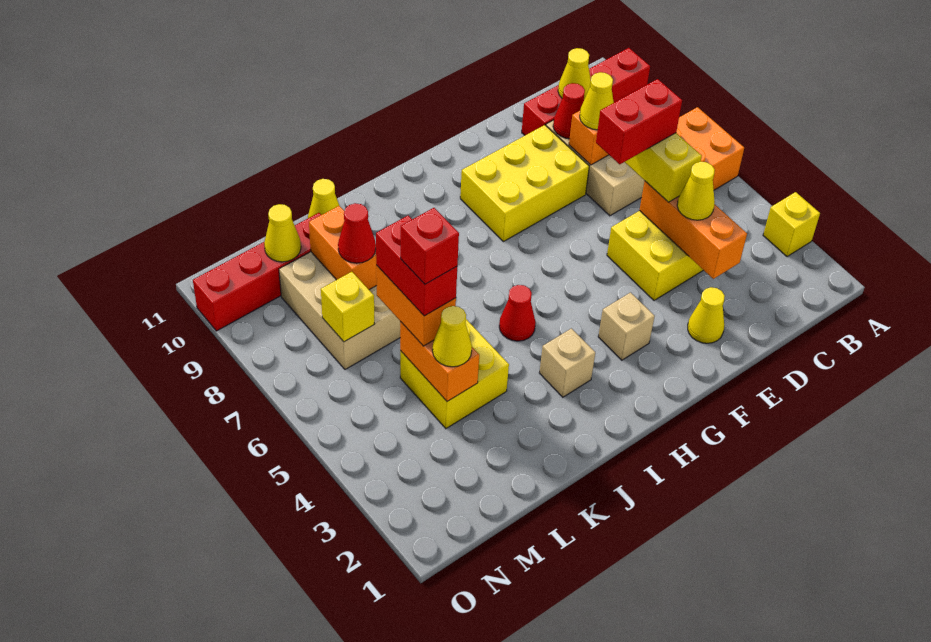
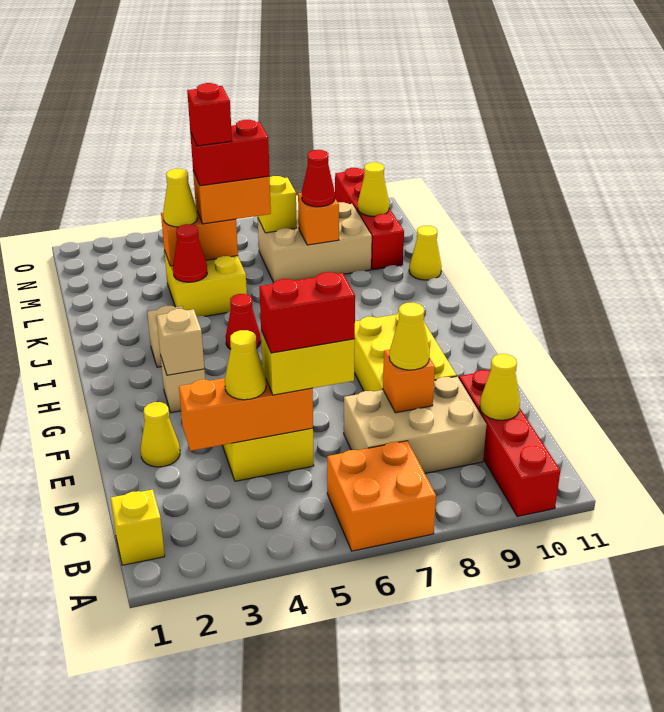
yellow brick A3 level 1 -> yellow brick B1 level 1
red brick D6:E6 level 4 -> red brick D5:D6 level 4
red cone D9 level 2 -> red cone K4 level 2
none -> tan brick G3 level 2
orange brick L8:L9 level 2 -> orange brick L8 level 2

